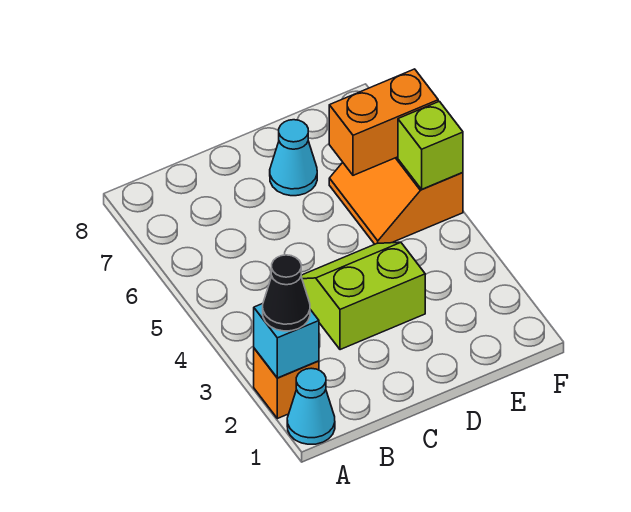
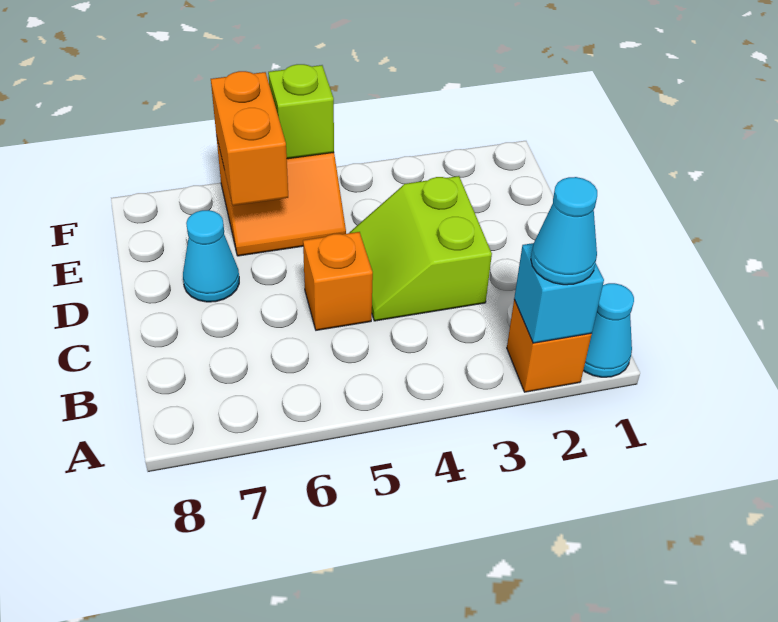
black cone A2 level 3 -> cyan cone A2 level 3
none -> orange brick C5 level 1

